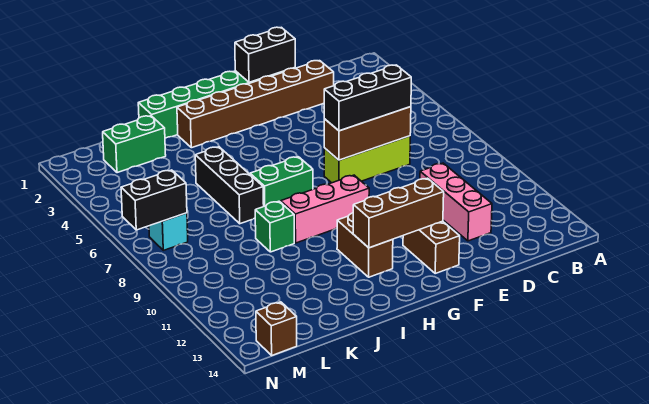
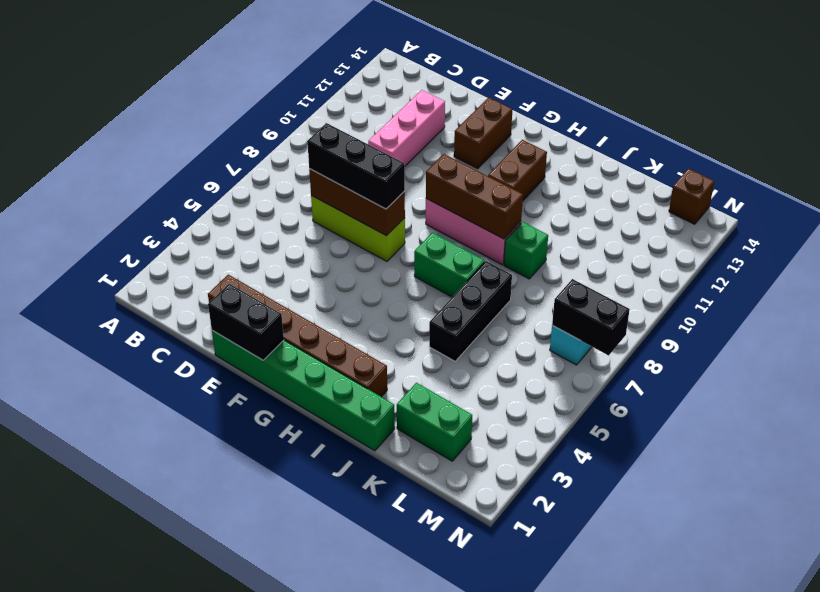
brown brick F12:H12 level 2 -> brown brick G9:I9 level 2

